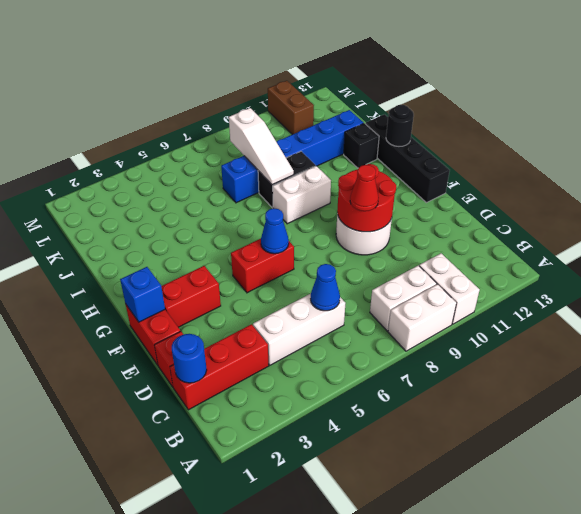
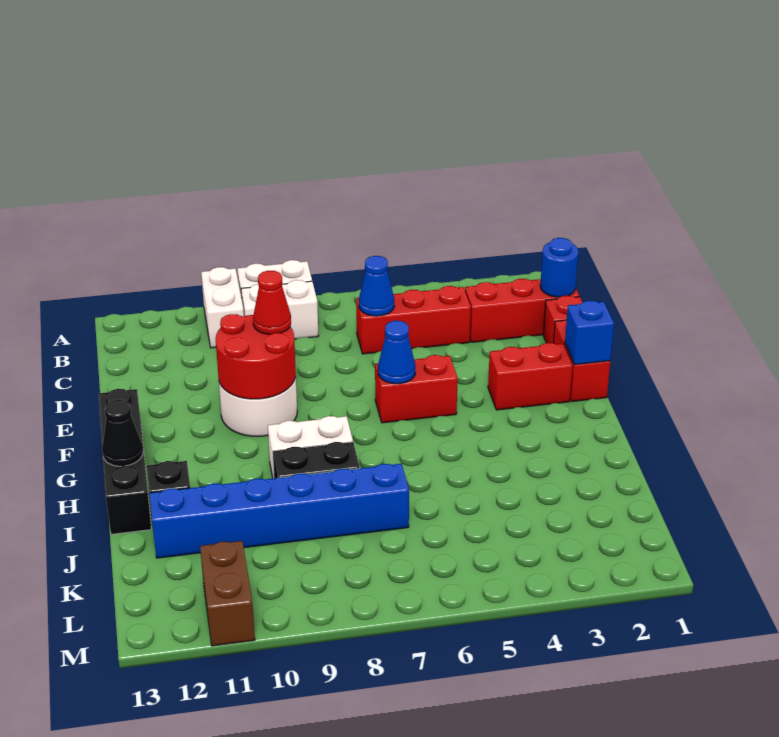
white brick C4:C6 level 1 -> red brick C4:C6 level 1
black round brick H13 level 2 -> black cone H13 level 2
white slope I8:K8 level 2 top K -> none

